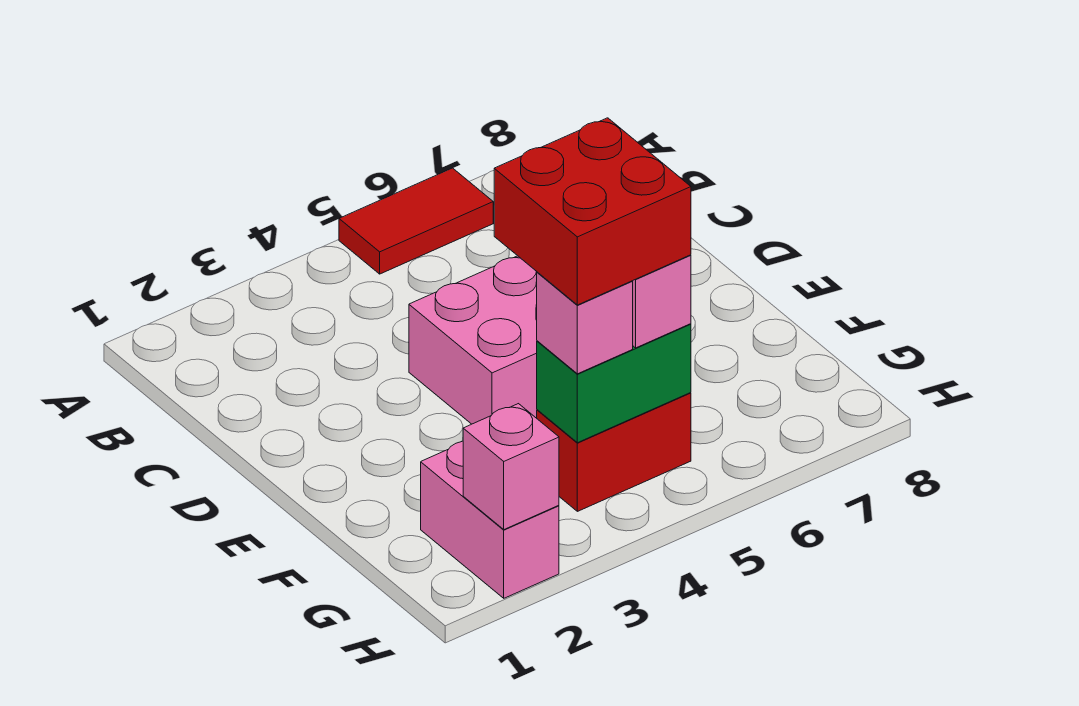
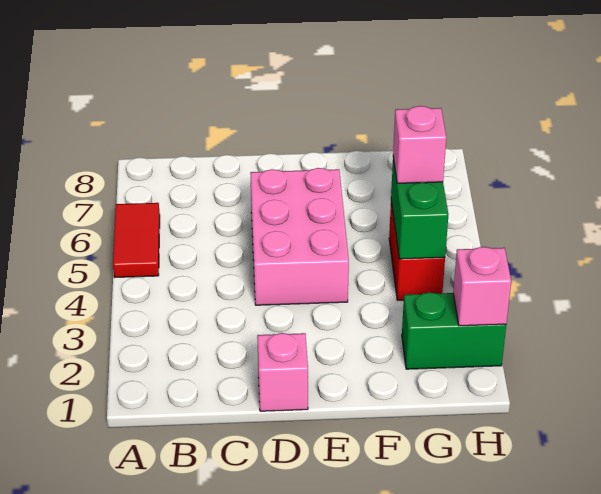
red brick F4:G5 level 4 -> none
pink brick G2:H2 level 1 -> green brick G2:H2 level 1
pink brick G4 level 3 -> pink brick D1 level 1

